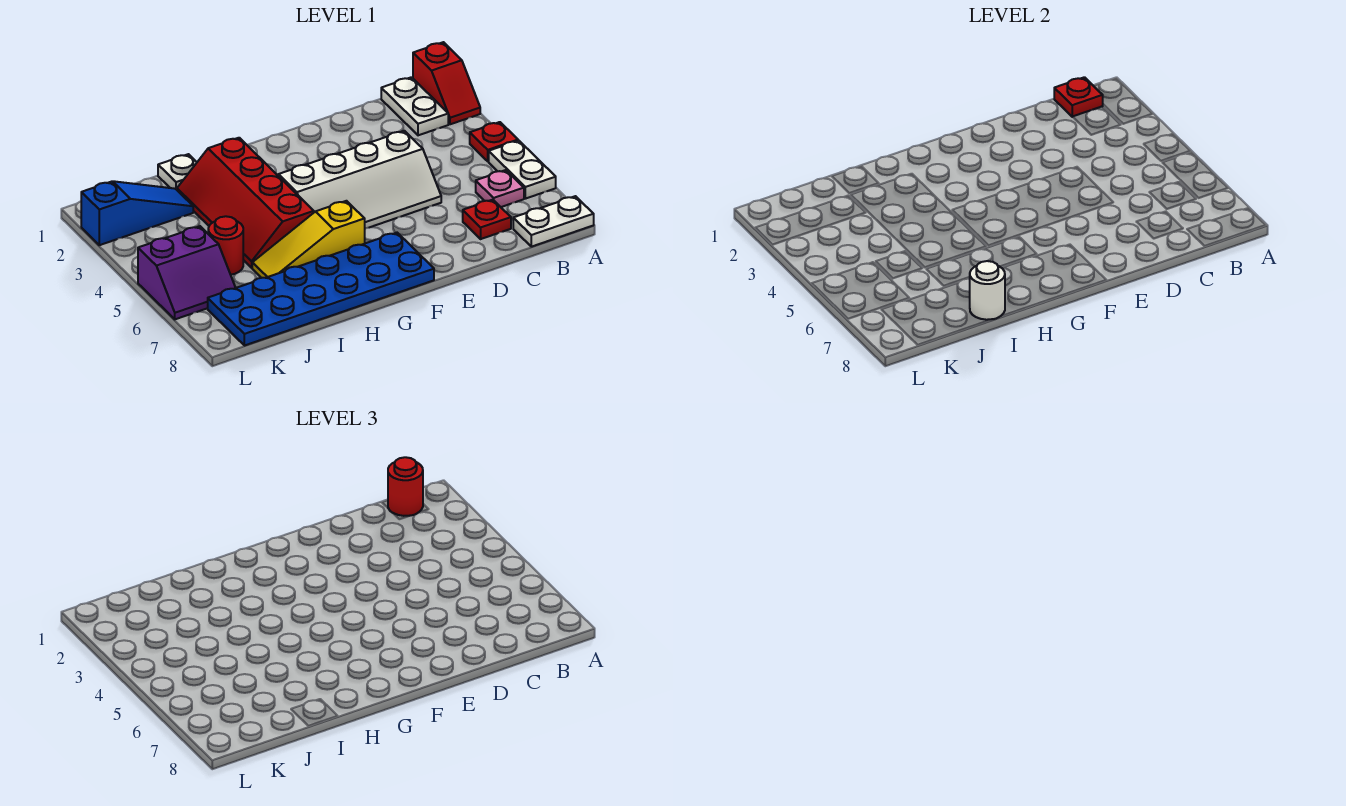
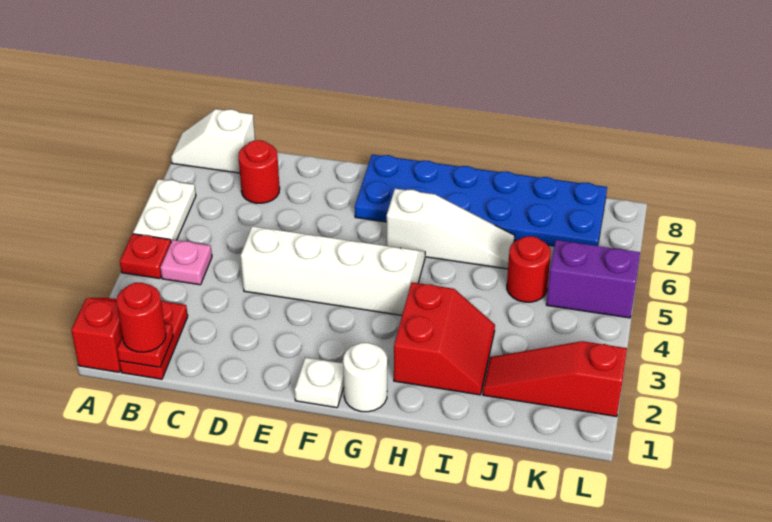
white plate A8:B8 level 1 -> white slope A8:B8 level 1 top B
white plate B1:B2 level 1 -> red plate B1:B2 level 1
pink plate B6 level 1 -> pink plate B4 level 1
red plate C7 level 1 -> red round brick C7 level 1
yellow slope G6:I6 level 1 top G -> white slope G6:I6 level 1 top G
red slope H2:I5 level 1 top H -> red slope H2:I3 level 1 top H
white plate I1 level 1 -> white plate F1 level 1
white round brick I8 level 2 -> white round brick G1 level 1
blue slope J2:L2 level 1 top L -> red slope J2:L2 level 1 top L

